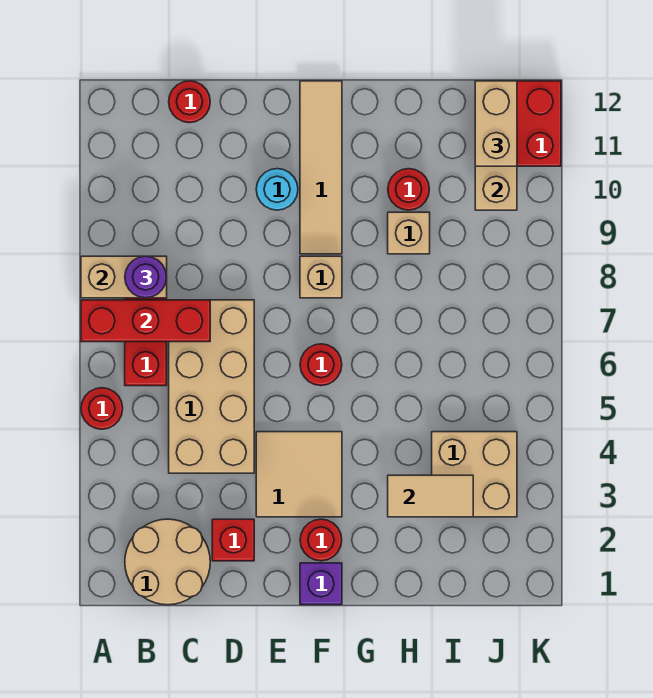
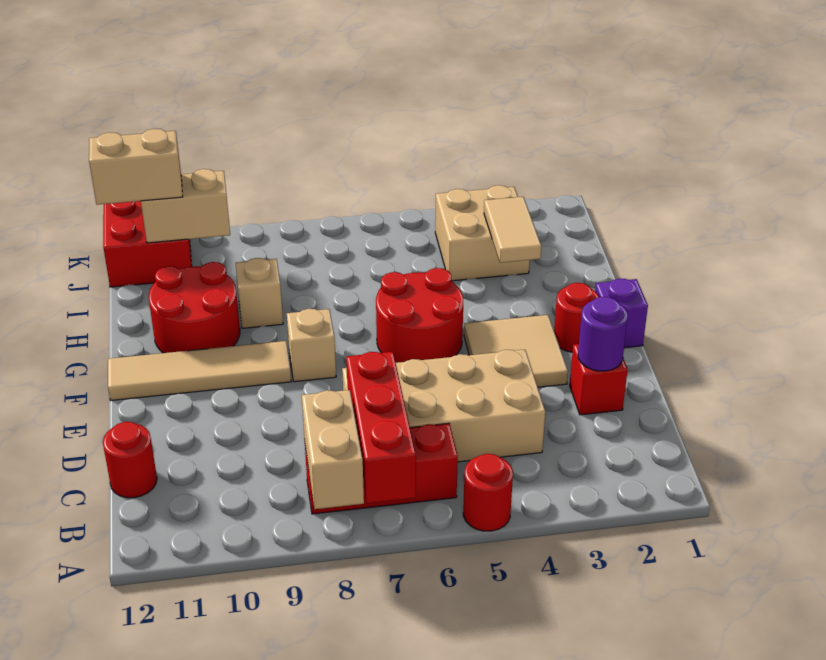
tan round brick B1:C2 level 1 -> none
purple round brick B8 level 3 -> purple round brick D2 level 2
cyan round brick E10 level 1 -> none
red round brick F6 level 1 -> red round brick F5:G6 level 1
red round brick H10 level 1 -> red round brick G10:H11 level 1

